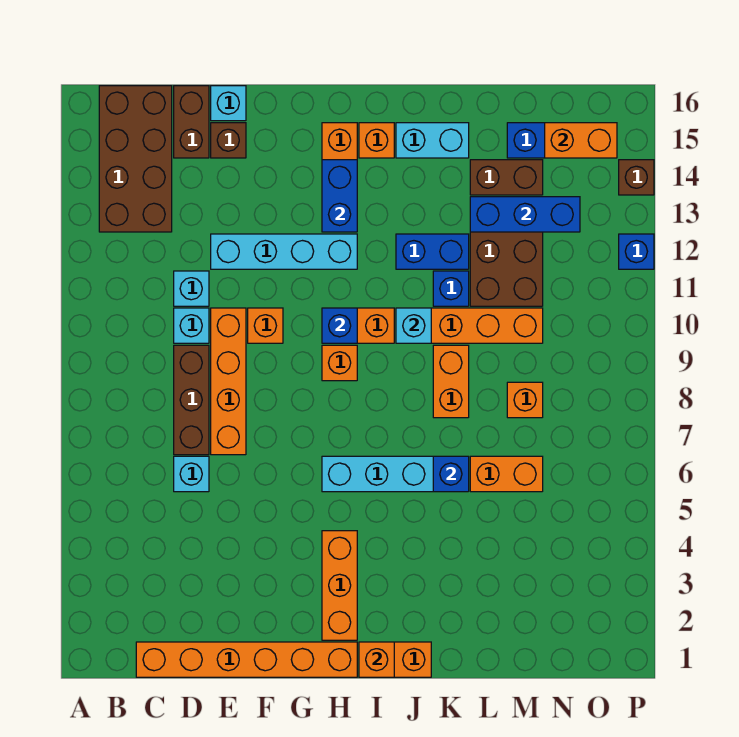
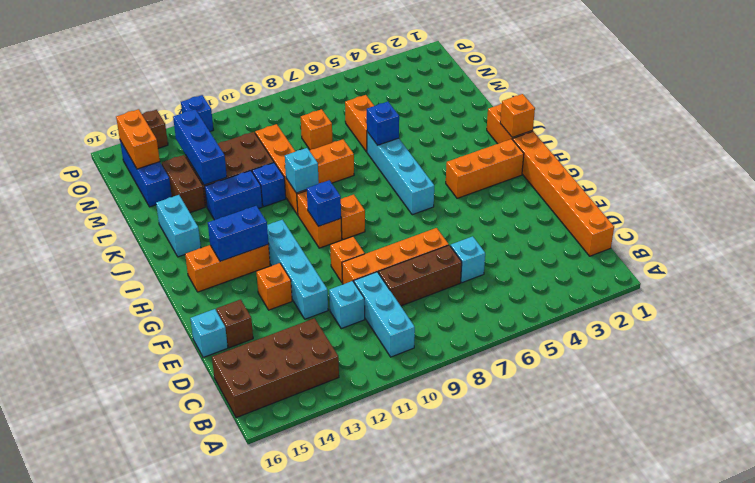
cyan brick D10 level 1 -> cyan brick B10:D10 level 1
brown brick D15:D16 level 1 -> none
orange brick I15 level 1 -> orange brick F13 level 1
blue brick J12:K12 level 1 -> blue brick K12:K13 level 1

